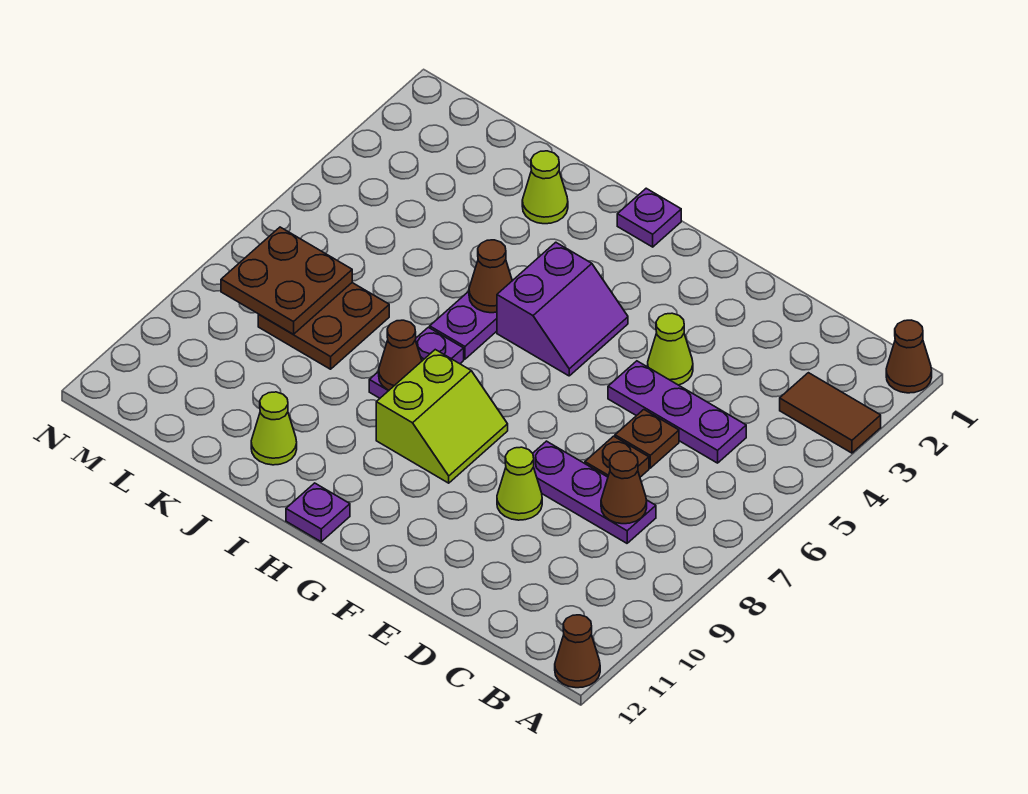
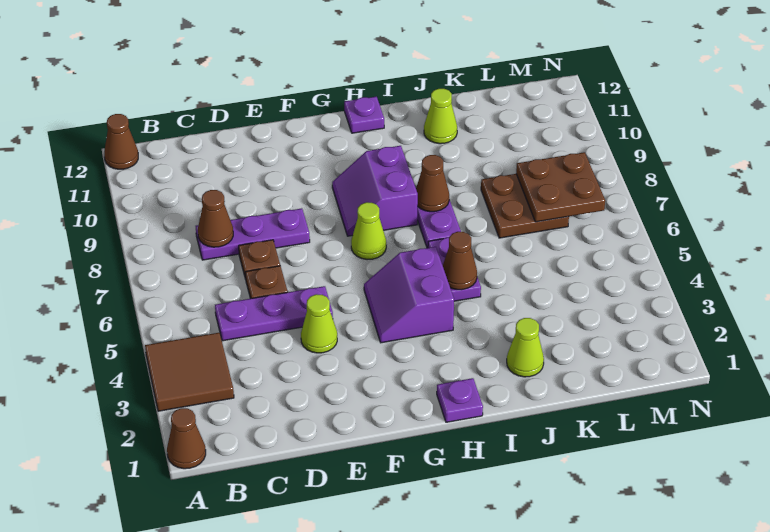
brown tile A3:B3 level 1 -> brown tile A3:B4 level 1
lime cone E9 level 1 -> lime cone G7 level 1
lime slope G8:H9 level 1 top H -> purple slope G8:H9 level 1 top H

